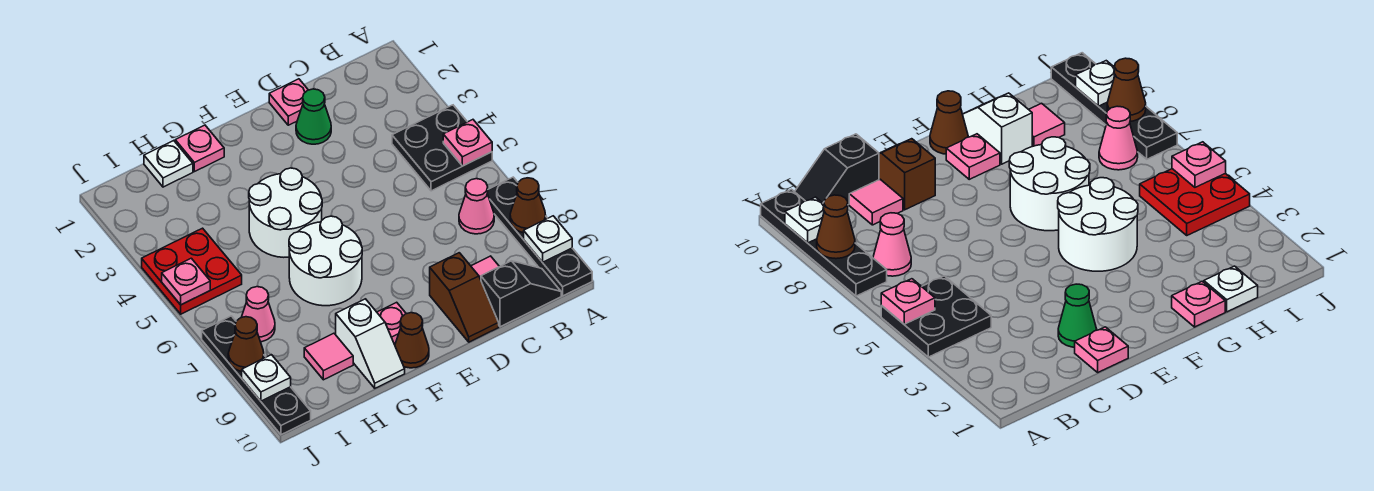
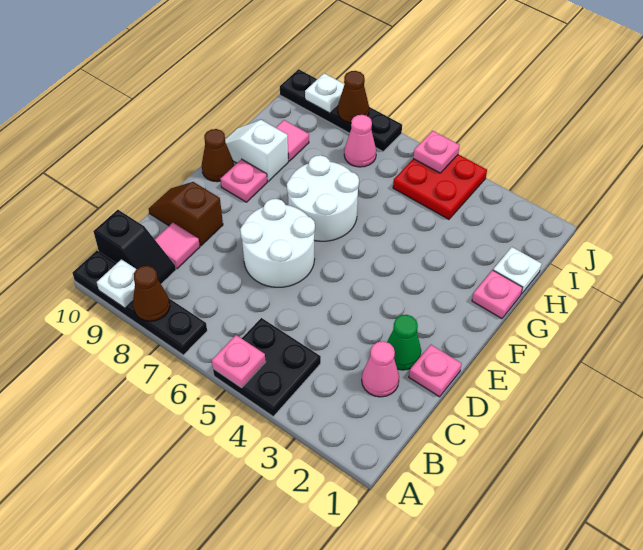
pink cone B7 level 1 -> pink cone C2 level 1
black slope B10:C10 level 1 top C -> black slope B9:B10 level 1 top 10
white round brick F4:G5 level 1 -> white round brick D6:E7 level 1

